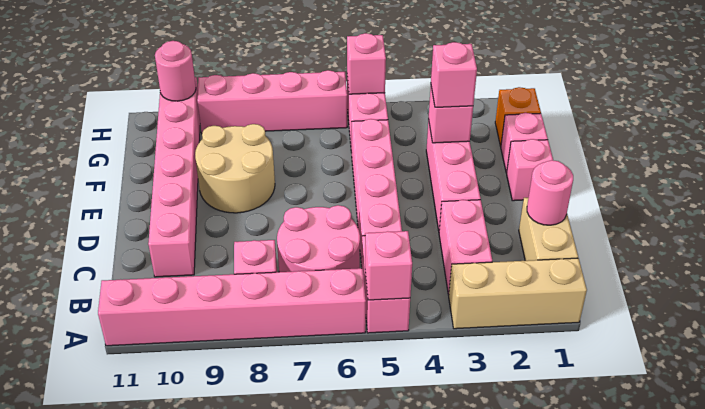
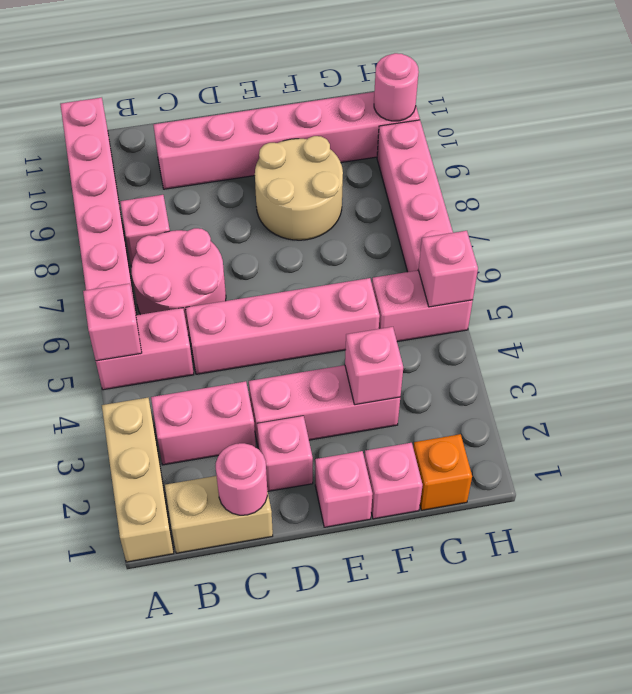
pink brick F3 level 3 -> pink brick D2 level 1

